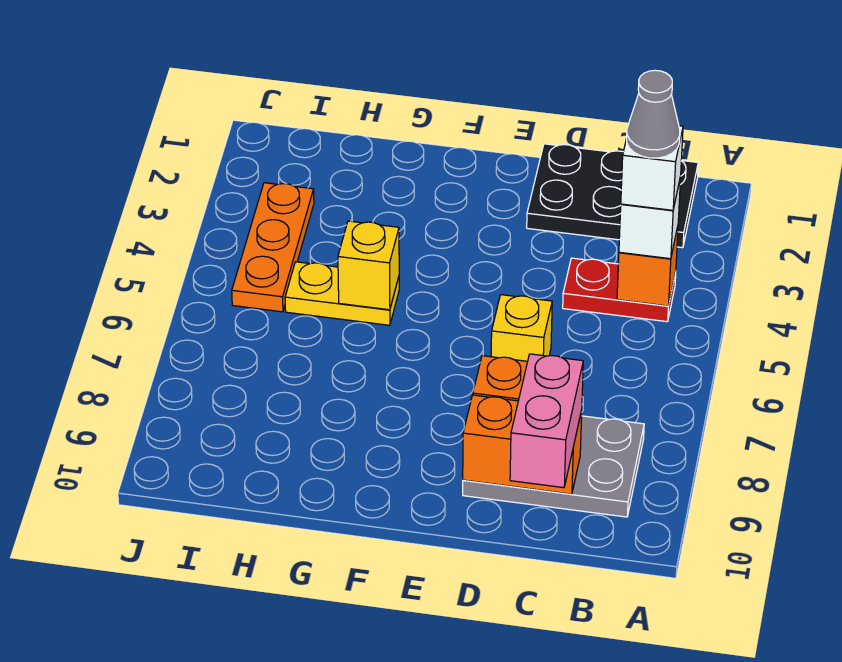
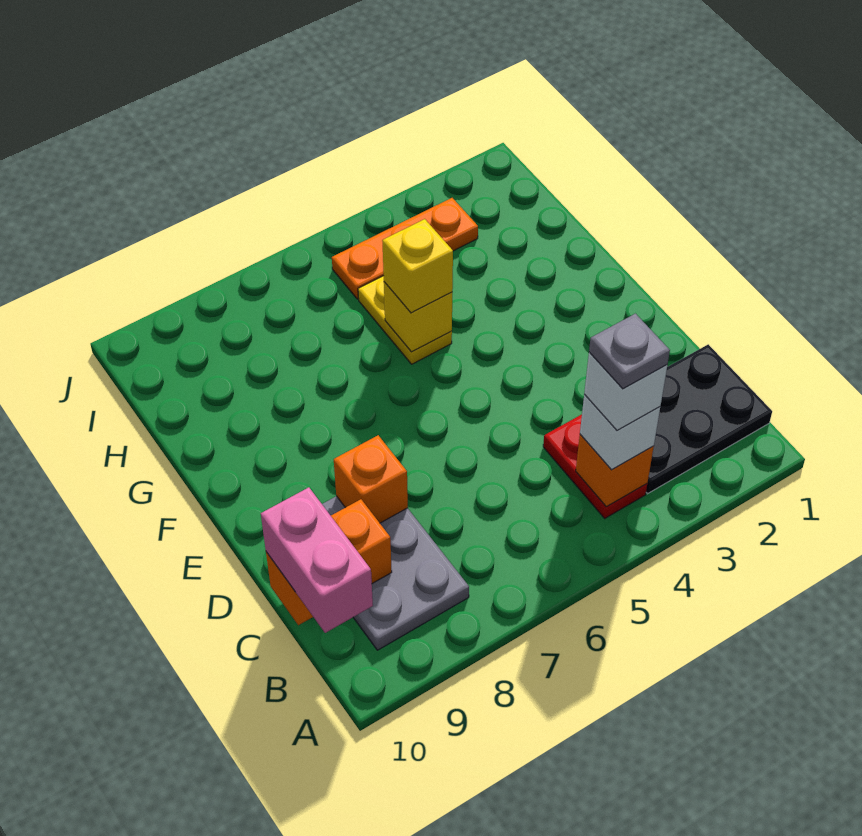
black plate B1:D2 level 1 -> black plate B1:C3 level 1
grey cone B4 level 5 -> grey plate B4 level 5
orange brick C9:D9 level 2 -> orange brick C9:C10 level 2
pink brick C9:C10 level 3 -> pink brick B10:C10 level 3
yellow brick D6 level 1 -> yellow brick G5 level 3

